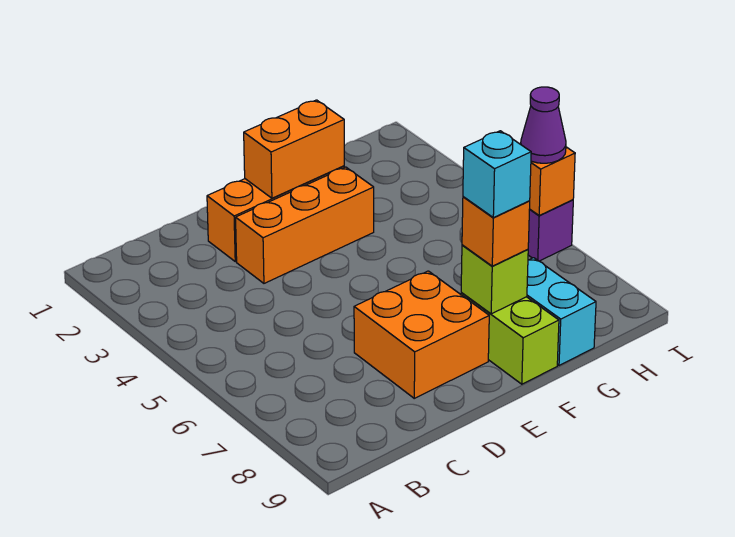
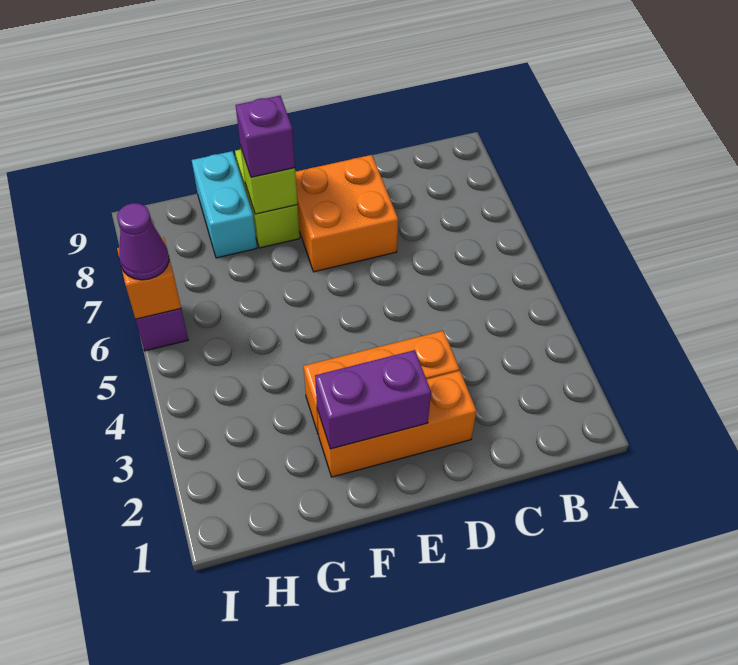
orange brick E2:F2 level 2 -> purple brick E2:F2 level 2
orange brick F8 level 3 -> purple brick F8 level 3
cyan brick F8 level 4 -> none

